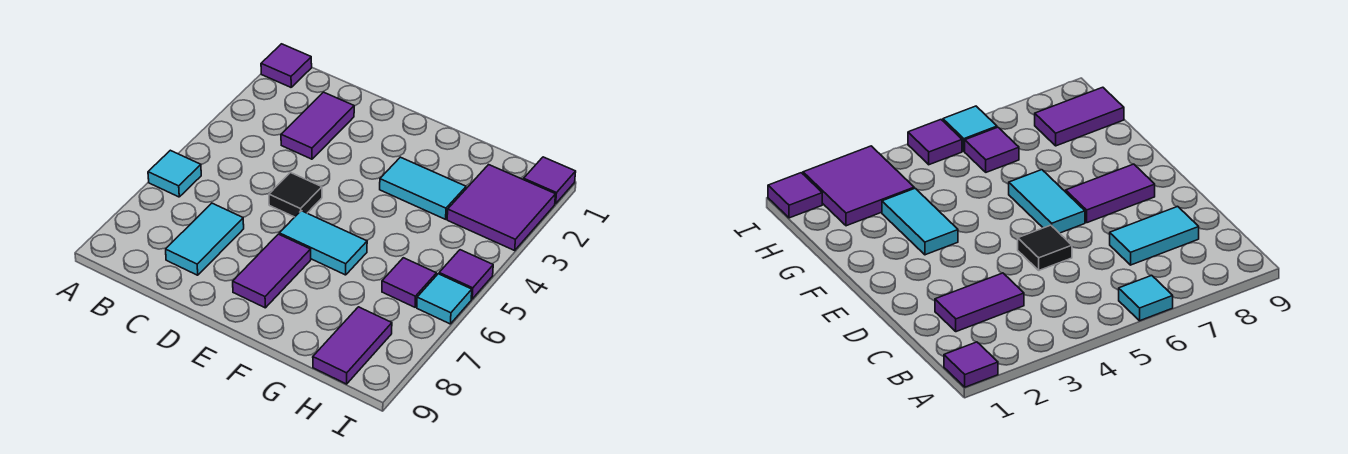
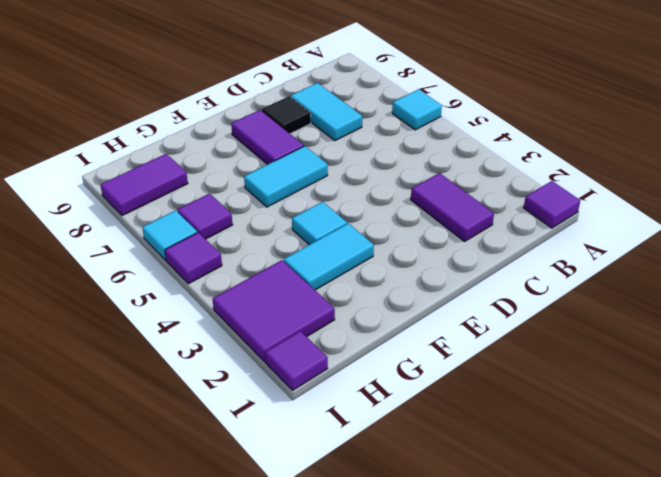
black tile D5 level 1 -> black tile D8 level 1
none -> cyan tile F4 level 1
purple tile H8:H9 level 1 -> purple tile H8:I8 level 1

